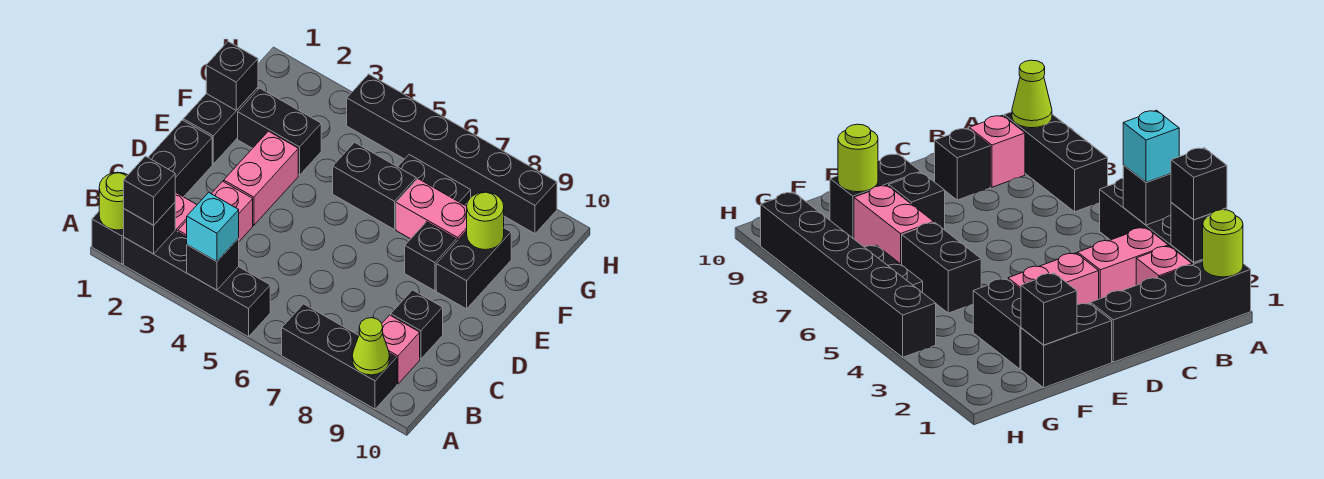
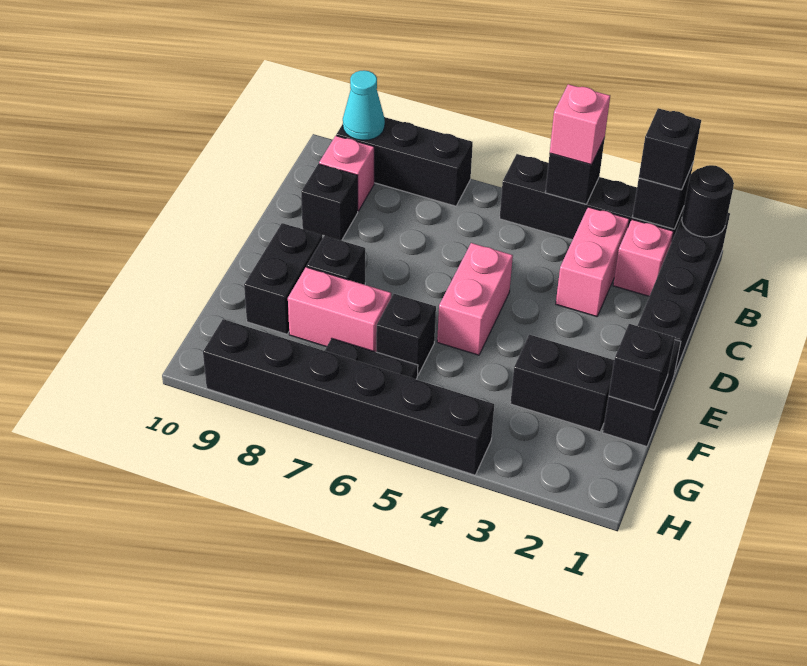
lime round brick A1 level 2 -> black round brick A1 level 2
cyan brick A4 level 3 -> pink brick A4 level 3
lime cone A9 level 2 -> cyan cone A9 level 2
pink brick D3:E3 level 1 -> pink brick D5:E5 level 1
black brick F5:F6 level 1 -> black brick F6 level 1
lime round brick F9 level 2 -> none

